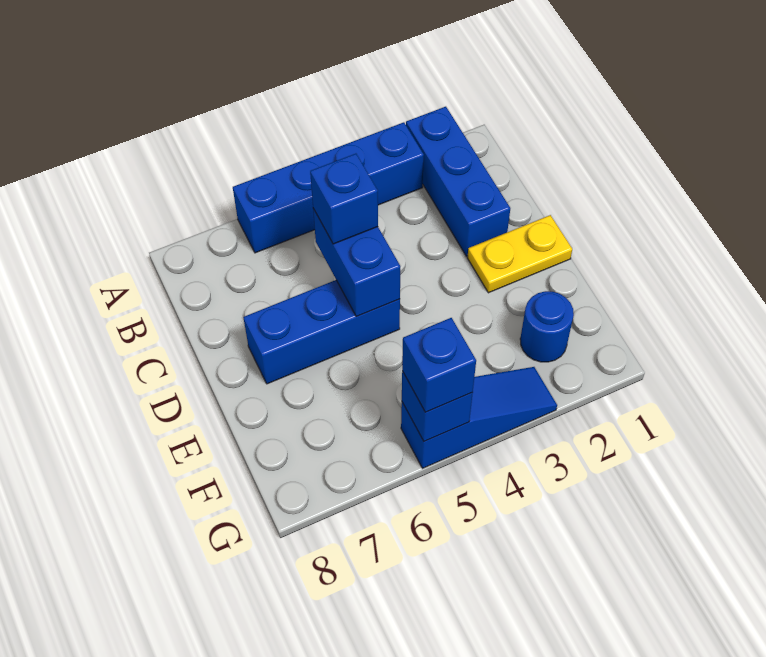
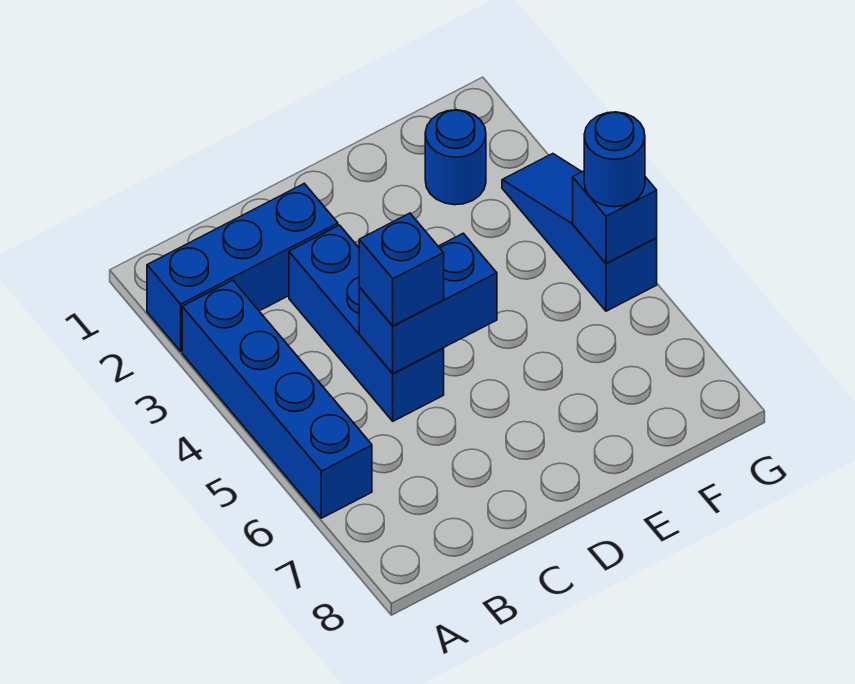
yellow plate D1:D2 level 1 -> none
blue brick D5:D7 level 1 -> blue brick C3:C5 level 1
blue brick G5 level 3 -> blue round brick G5 level 3

